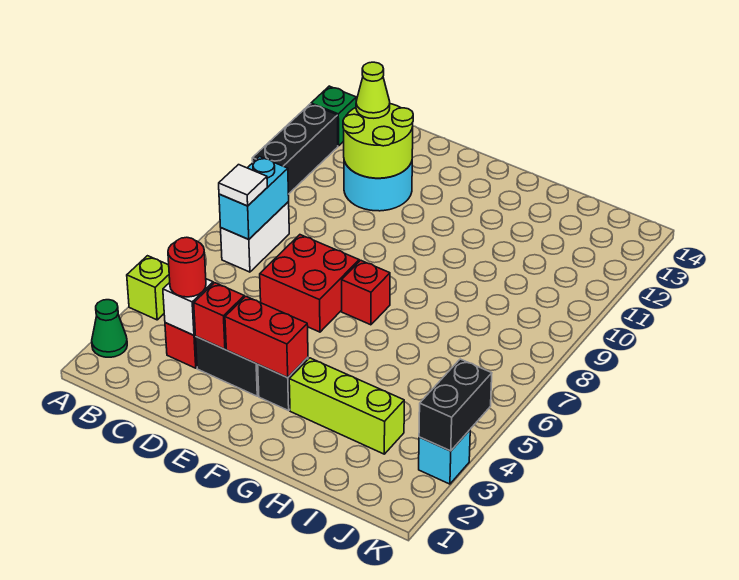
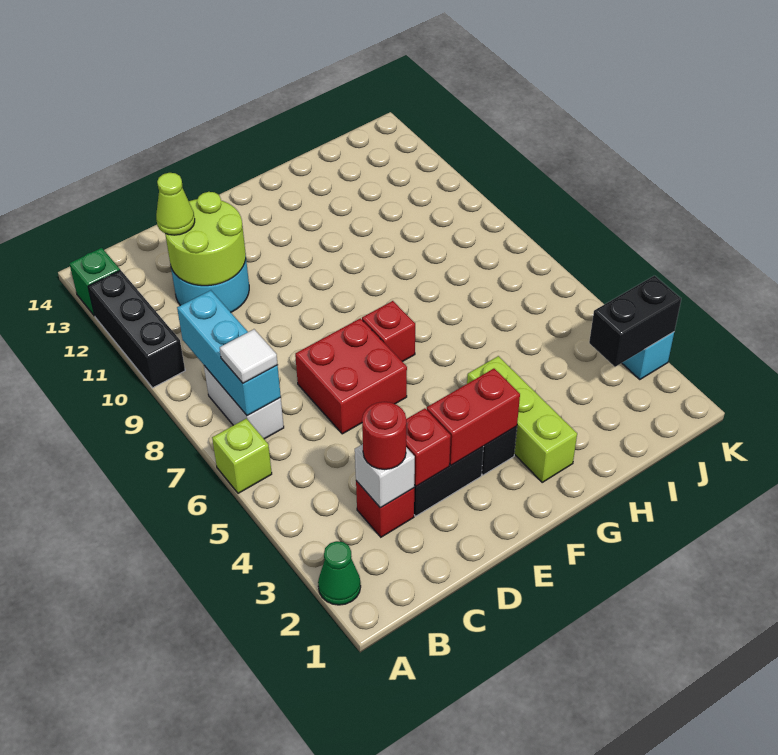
lime brick A4 level 1 -> lime brick A6 level 1
cyan brick B7:B8 level 2 -> cyan brick B7:B9 level 2
lime brick G3:I3 level 1 -> lime brick G2:G4 level 1
black brick K3:K4 level 2 -> black brick J3:K3 level 2

